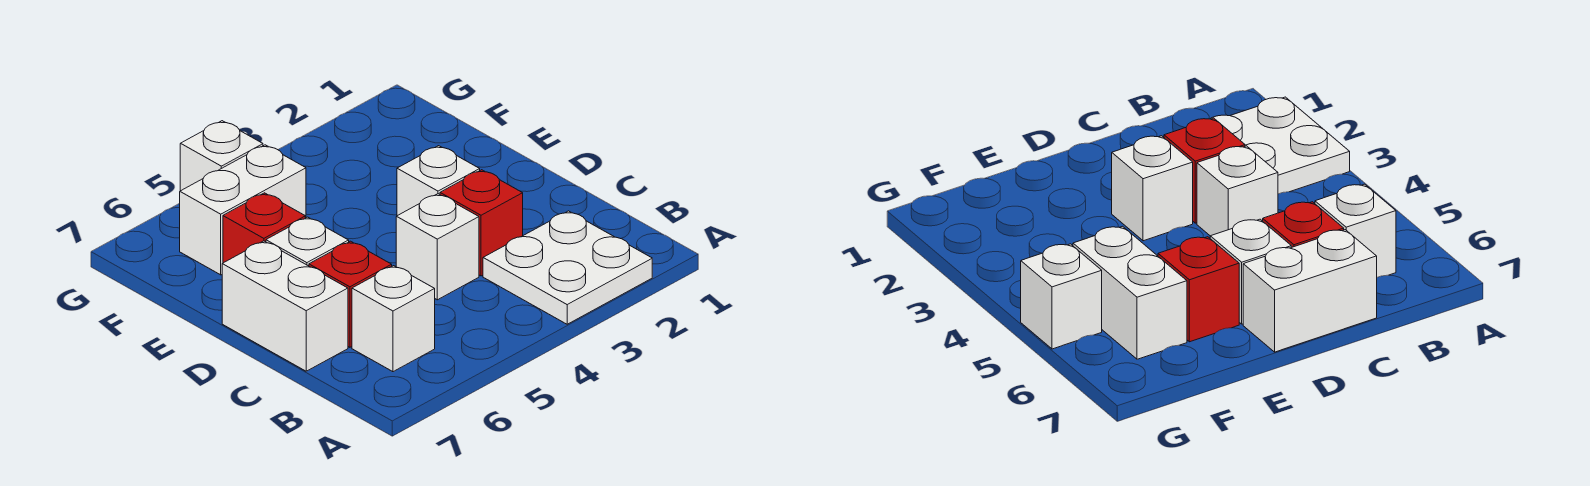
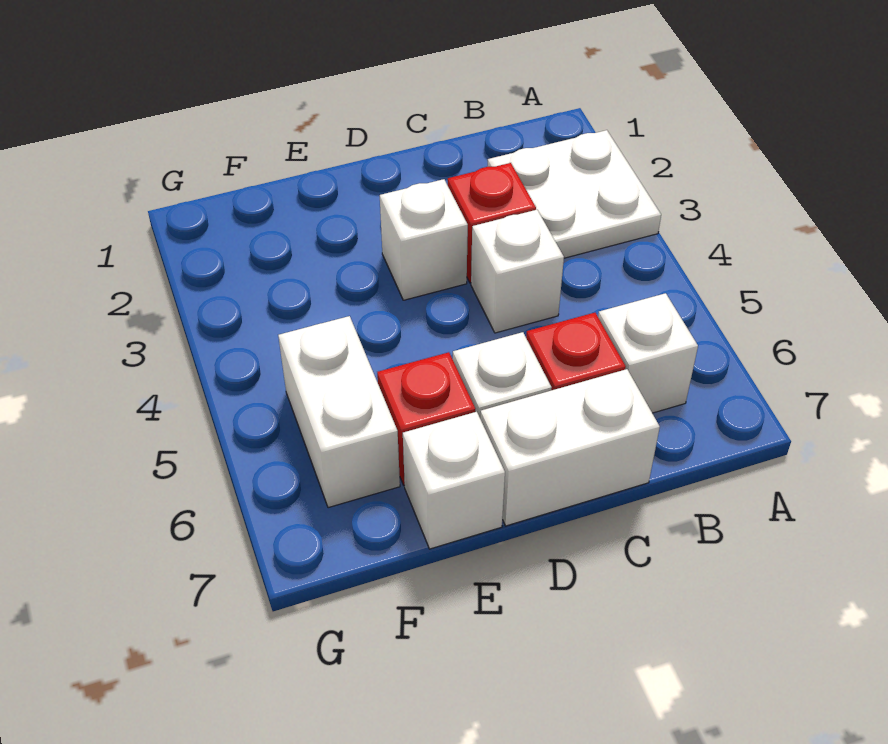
white brick G5 level 1 -> white brick E7 level 1

